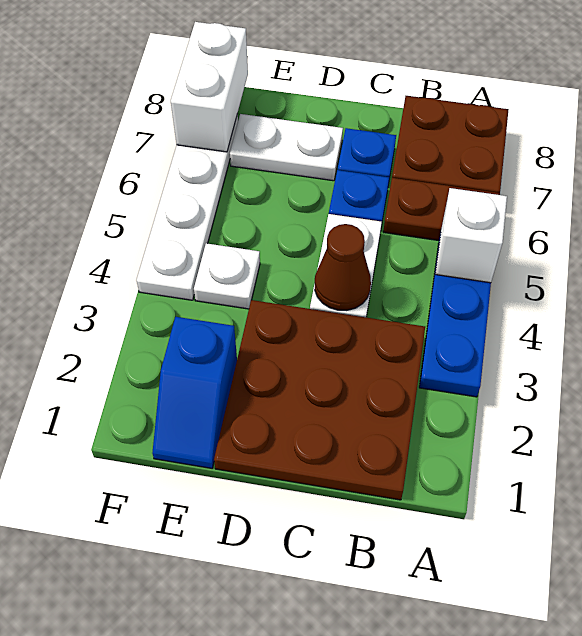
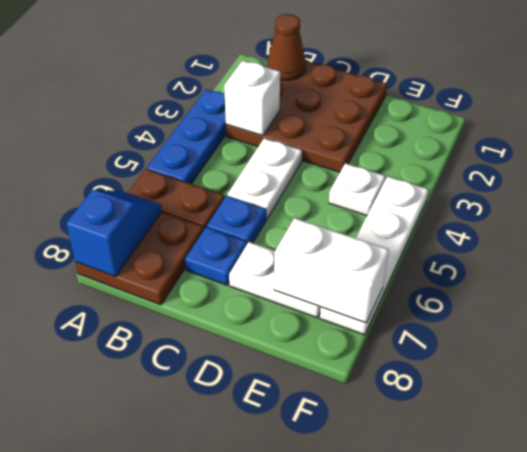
white brick A5 level 2 -> white brick B3 level 2
brown cone C4 level 2 -> brown cone B1 level 2
blue slope E1:E2 level 1 top 2 -> blue slope A7:A8 level 2 top 8
white brick F7:F8 level 2 -> white brick E7:F7 level 2

